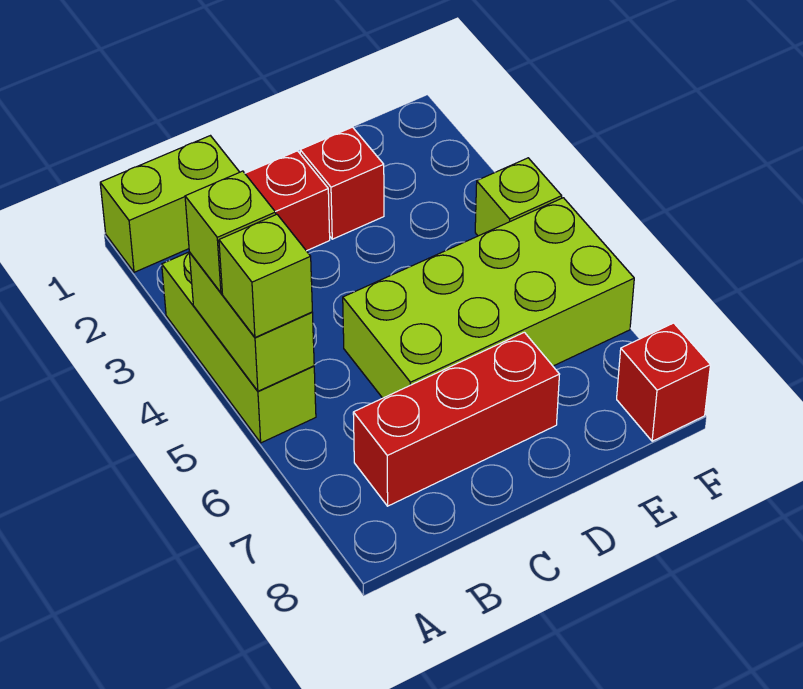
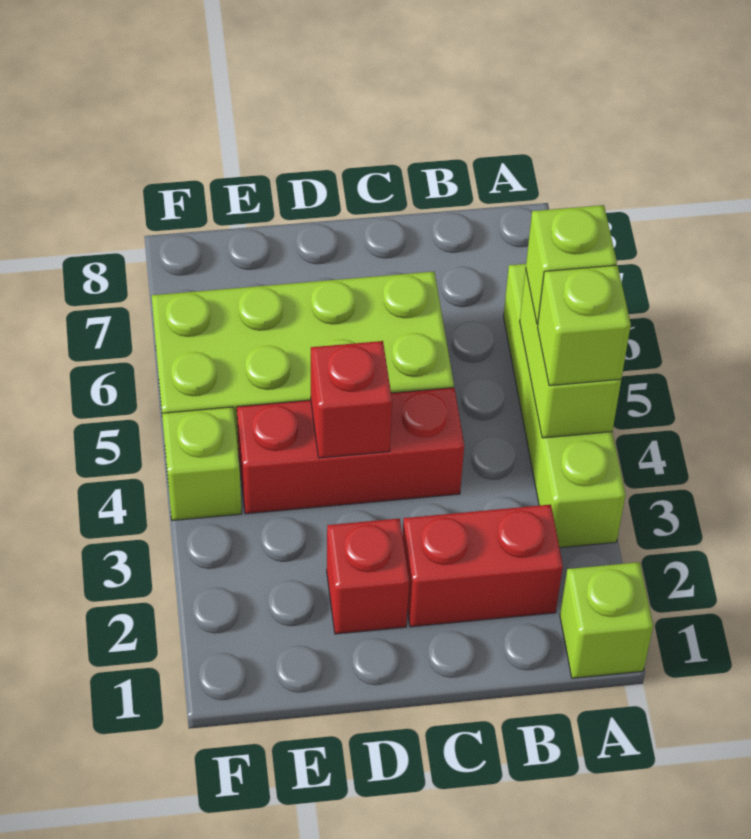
lime brick A1:B1 level 1 -> lime brick A1 level 1
lime brick A3:A5 level 1 -> lime brick A3:A6 level 1
red brick B7:D7 level 1 -> red brick C4:E4 level 1
red brick F8 level 1 -> red brick D4 level 2

